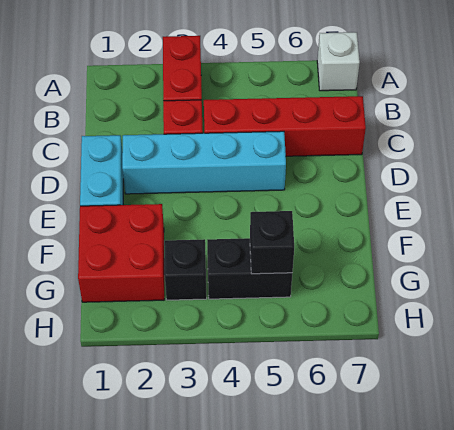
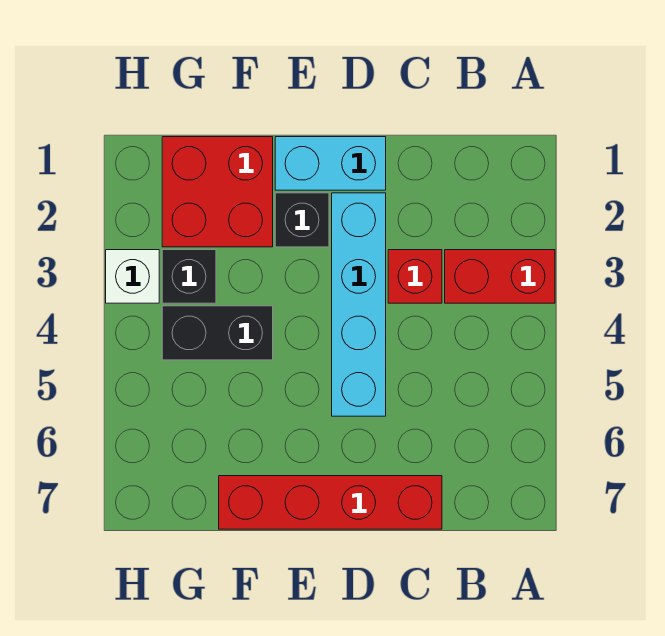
white brick A7 level 1 -> white brick H3 level 1
red brick C4:C7 level 1 -> red brick C7:F7 level 1
black brick G4:G5 level 1 -> black brick F4:G4 level 1
black brick G5 level 2 -> black brick E2 level 1

